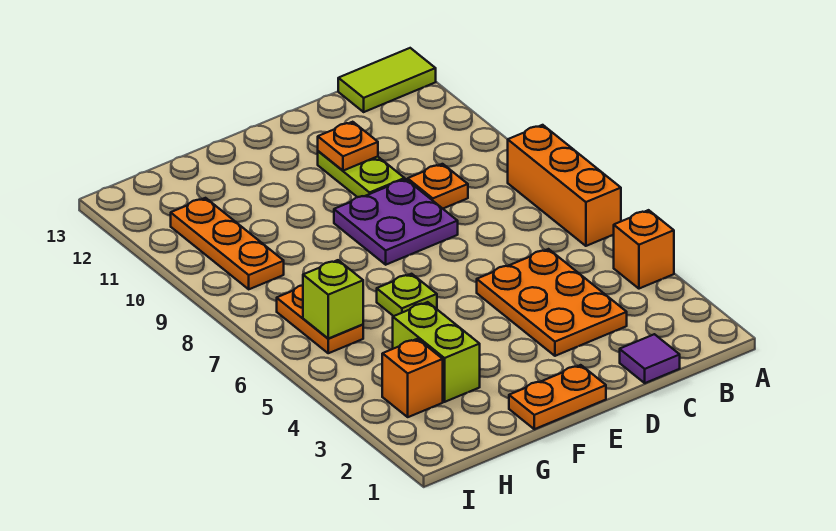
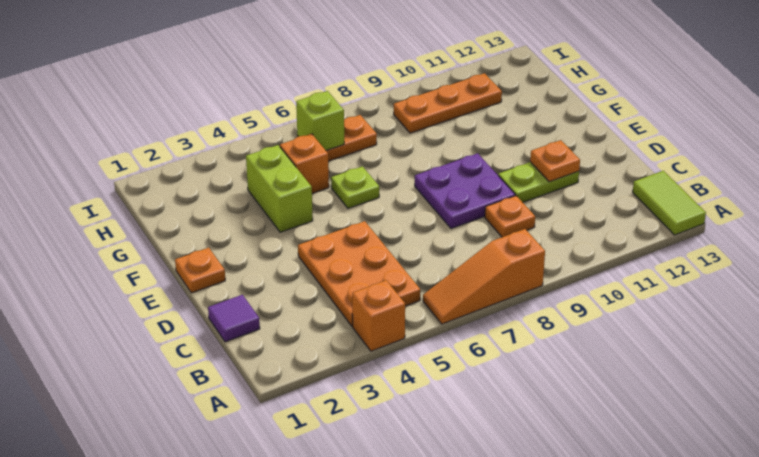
orange brick A6:A8 level 1 -> orange slope A6:A8 level 1 top 8
orange plate C3:D5 level 1 -> orange plate B4:D5 level 1
orange plate E1:F1 level 1 -> orange plate E1 level 1
lime brick G3:G4 level 1 -> lime brick F4:G4 level 1
orange brick H3 level 1 -> orange brick G5 level 1

